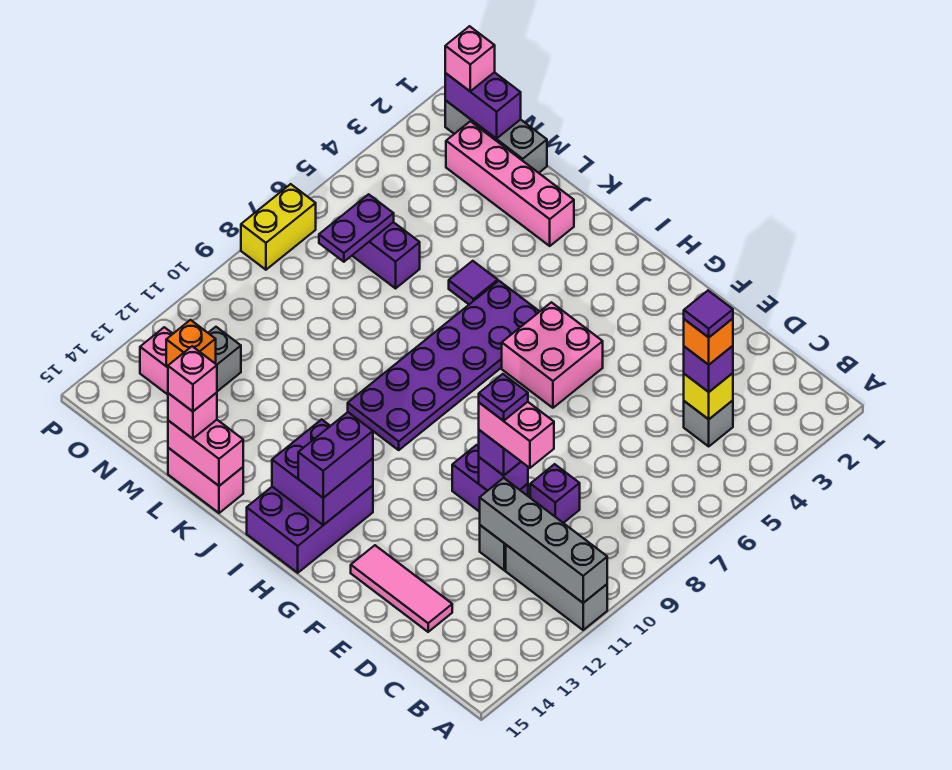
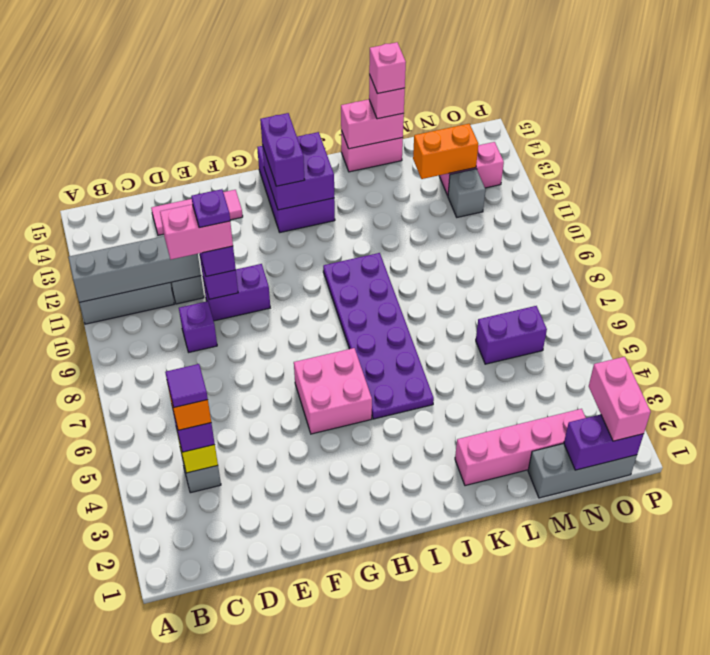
purple tile K5 level 1 -> none
purple plate N6:N7 level 2 -> none
orange brick N13 level 2 -> orange brick M13:N13 level 2
pink brick O1 level 3 -> pink brick O1:O2 level 3
yellow brick P7:P8 level 1 -> none

